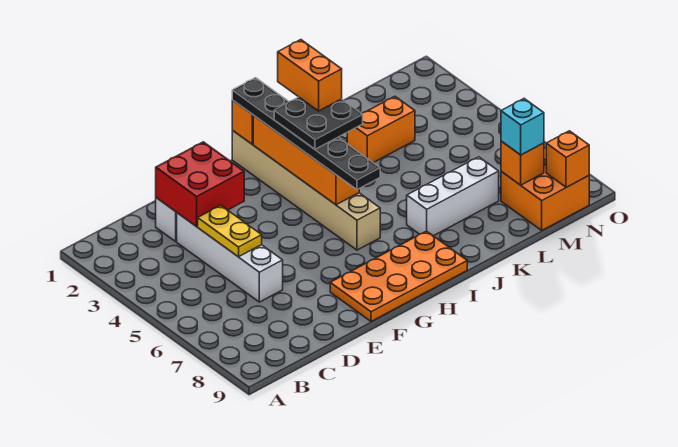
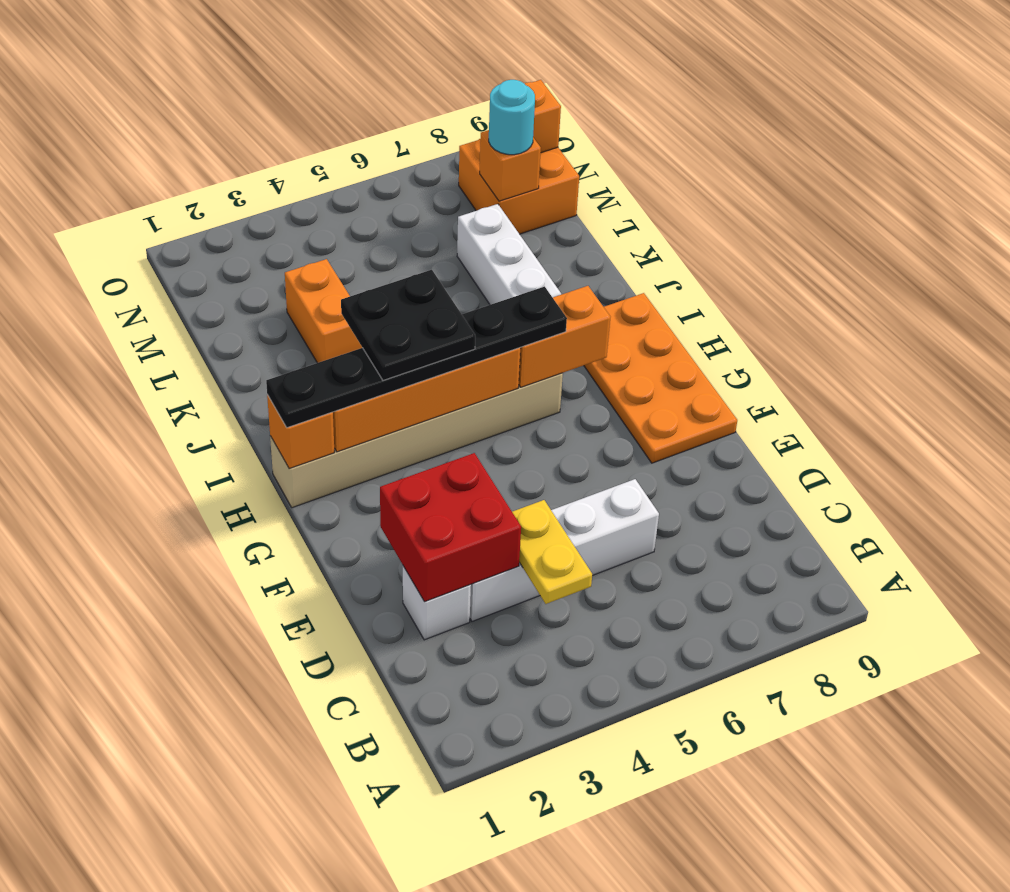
yellow plate D4:D5 level 2 -> yellow plate C4:D4 level 2
orange brick I2:I3 level 5 -> orange brick H6:H7 level 2
cyan brick M8 level 3 -> cyan round brick M8 level 3

